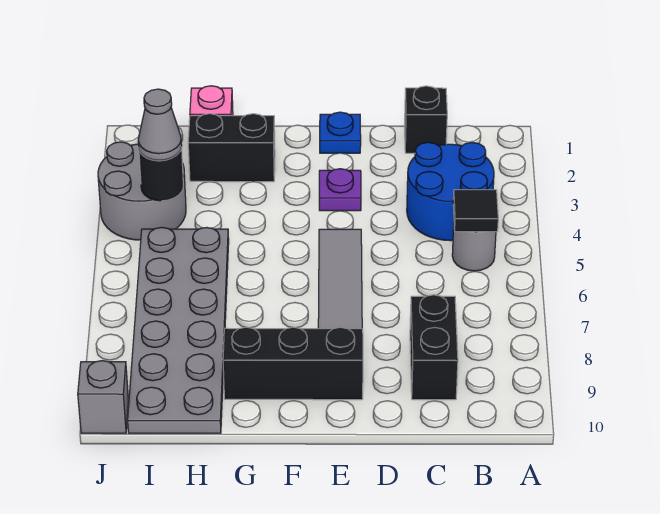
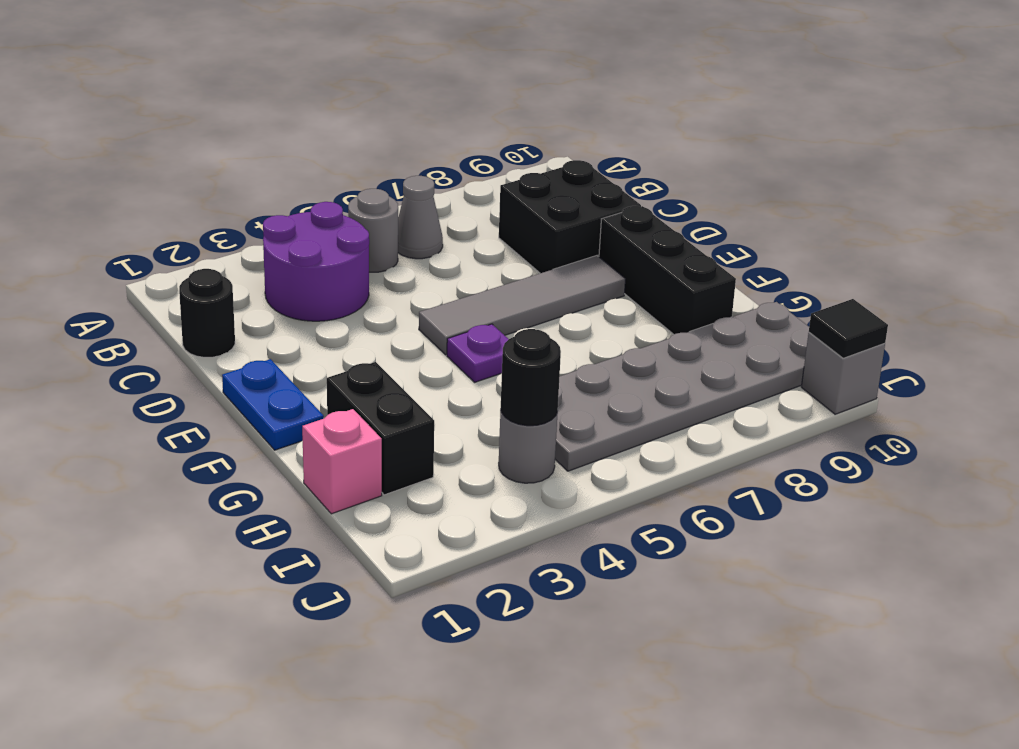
blue round brick B3:C4 level 1 -> purple round brick B3:C4 level 1
black tile B5 level 2 -> black tile J10 level 2
black brick C1 level 1 -> black round brick C1 level 1
black brick C8:C9 level 1 -> black brick C8:D9 level 1
blue plate E1 level 1 -> blue plate E1:F1 level 1
purple plate E3 level 1 -> purple plate F5 level 1
grey round brick I3:J4 level 1 -> grey round brick I4 level 1
grey cone I4 level 3 -> grey cone B6 level 1

